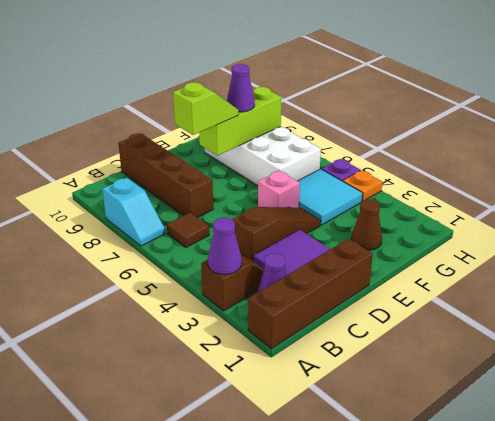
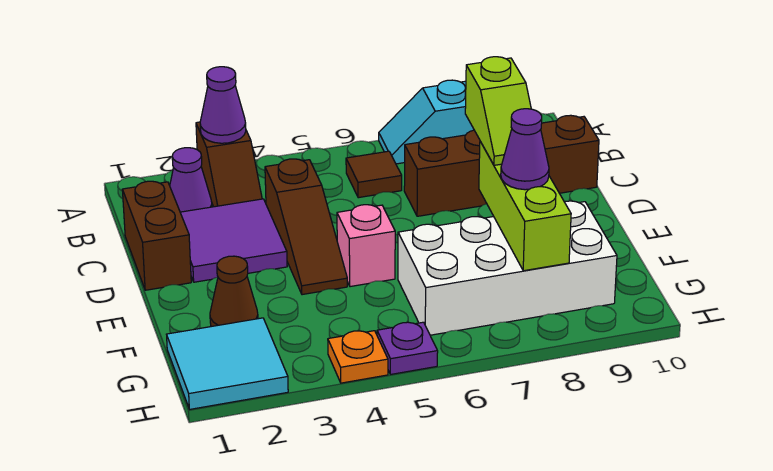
brown brick A1:D1 level 1 -> brown brick C1:D1 level 1
cyan tile F4:G5 level 1 -> cyan tile G1:H2 level 1

